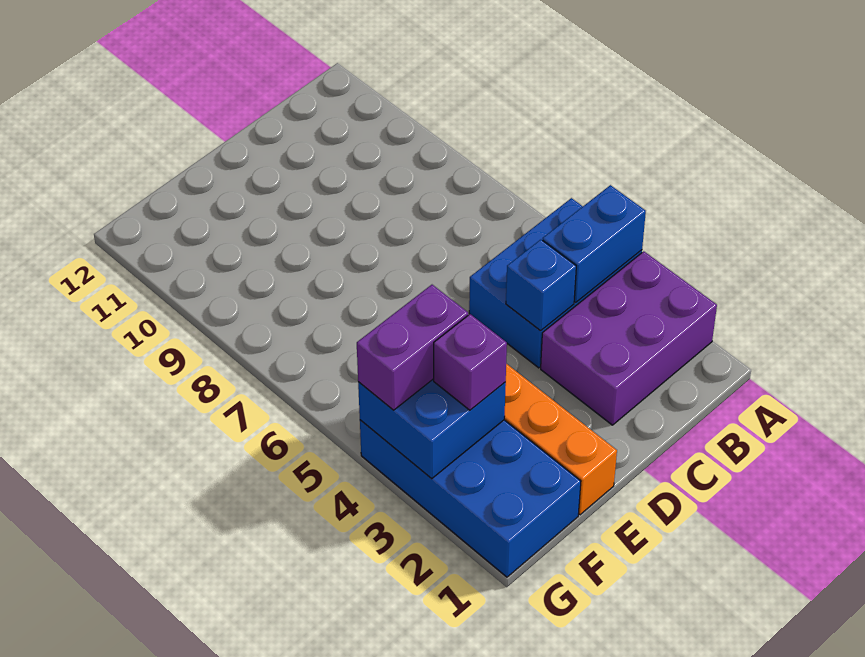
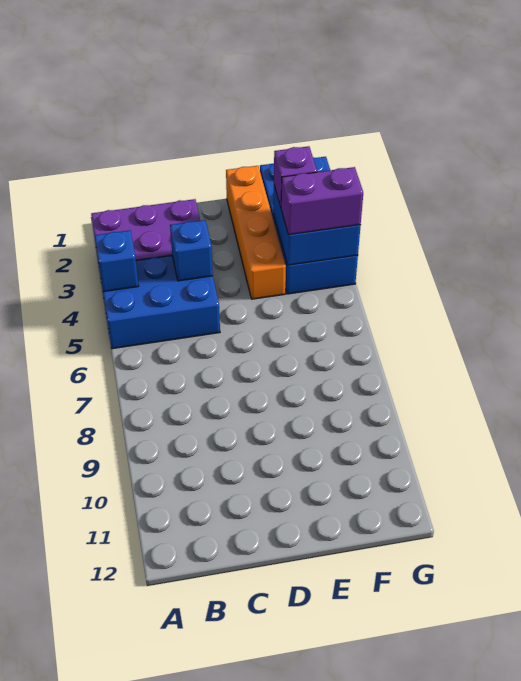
blue brick A4:B4 level 2 -> blue brick A4 level 2

